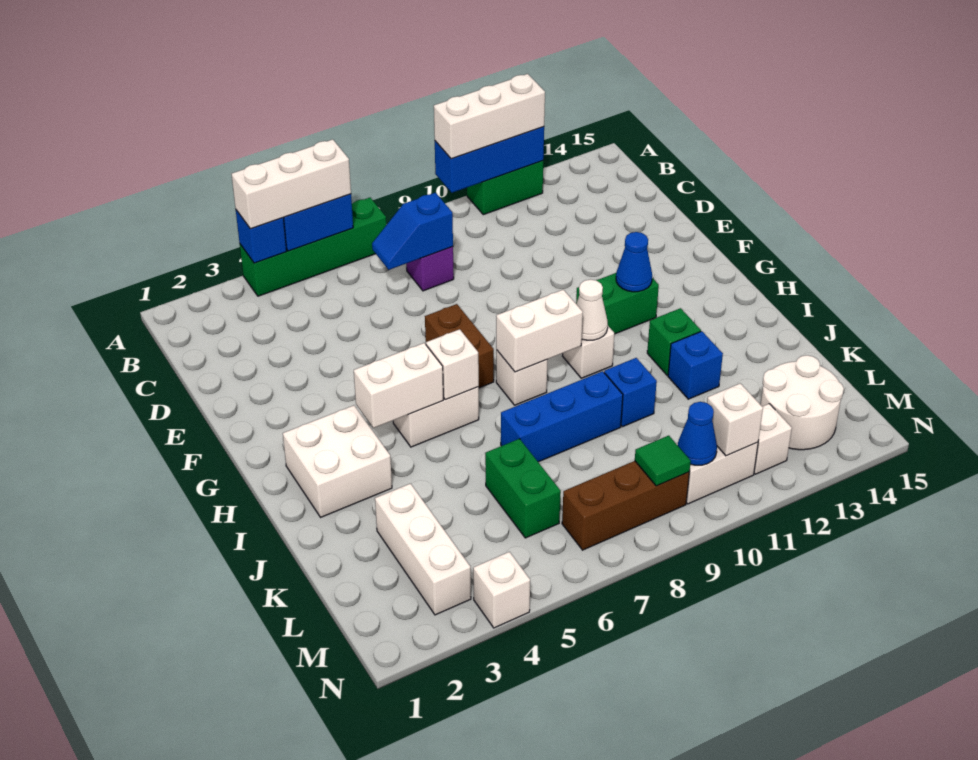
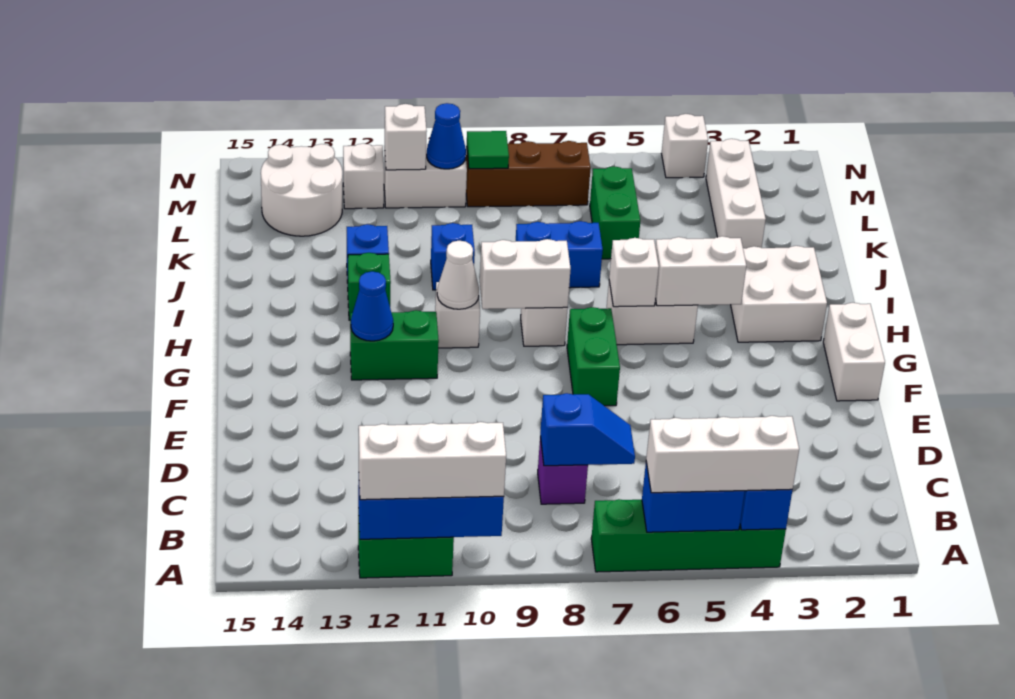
none -> white brick F1:G1 level 1
brown brick F7:G7 level 1 -> green brick F7:G7 level 1
blue brick J7:J9 level 1 -> blue brick J7:J8 level 1

